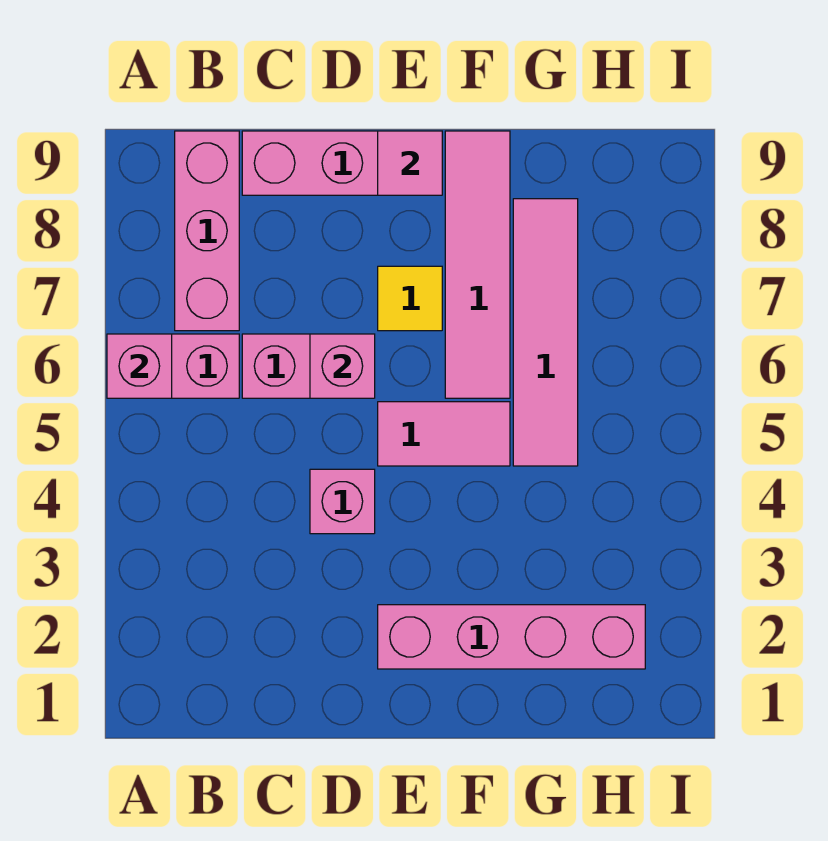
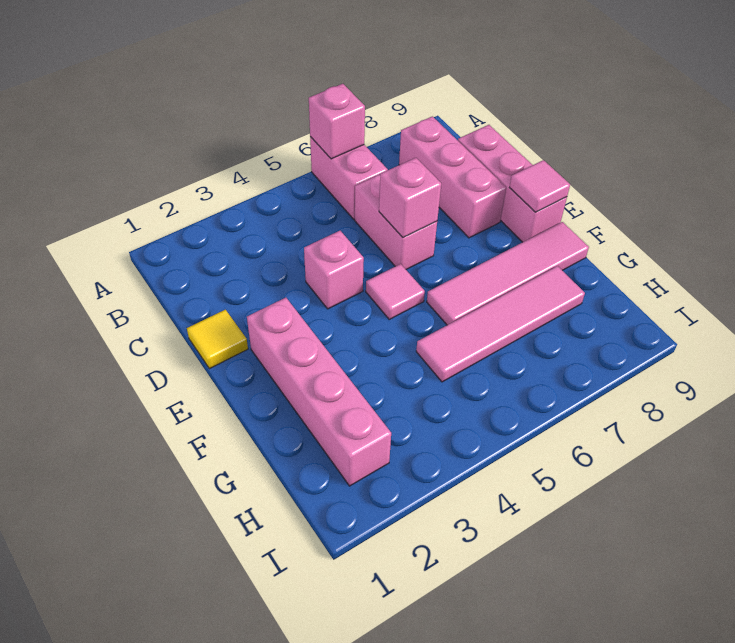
pink brick B7:B9 level 1 -> pink brick B8:D8 level 1
pink tile E5:F5 level 1 -> pink tile E5 level 1
yellow tile E7 level 1 -> yellow tile D1 level 1

